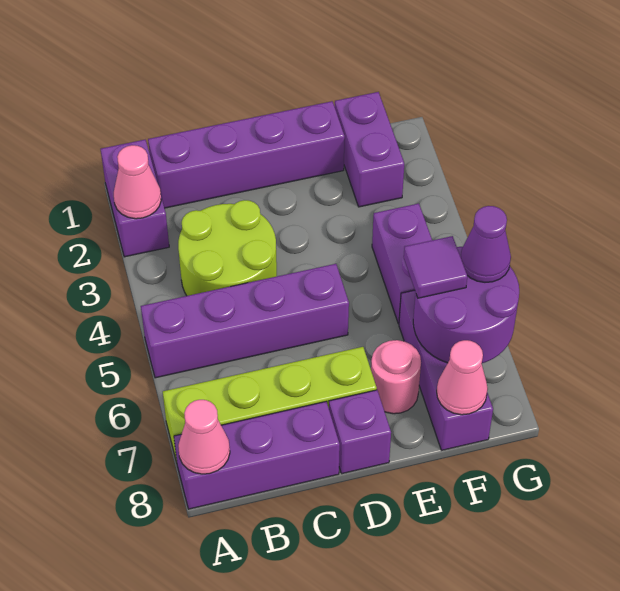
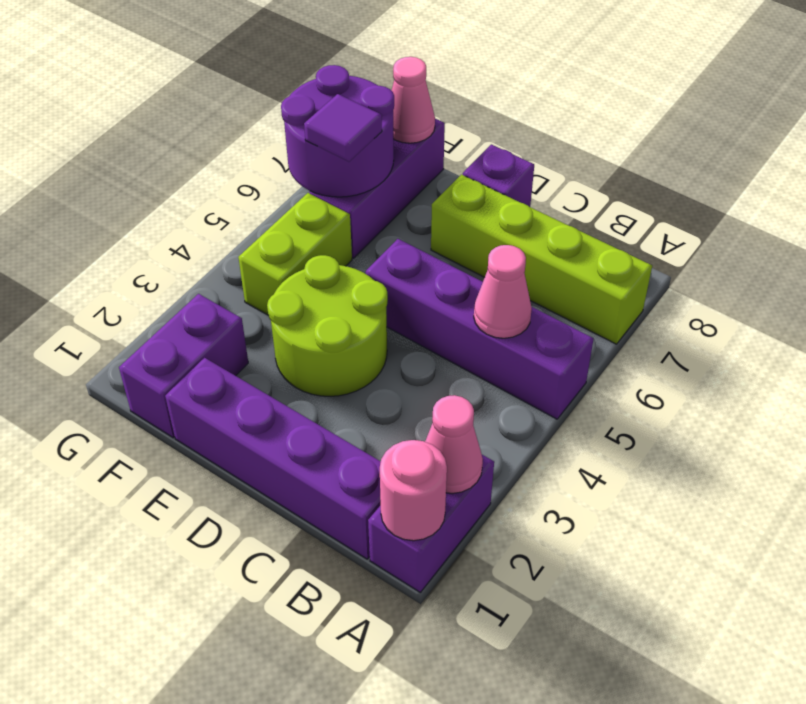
purple brick A8:C8 level 1 -> none
pink cone A8 level 2 -> pink cone B5 level 2
lime round brick B3:C4 level 1 -> lime round brick D3:E4 level 1
pink round brick E7 level 1 -> pink round brick A1 level 2
purple brick F4:F5 level 1 -> lime brick F4:F5 level 1
purple cone G6 level 3 -> none

